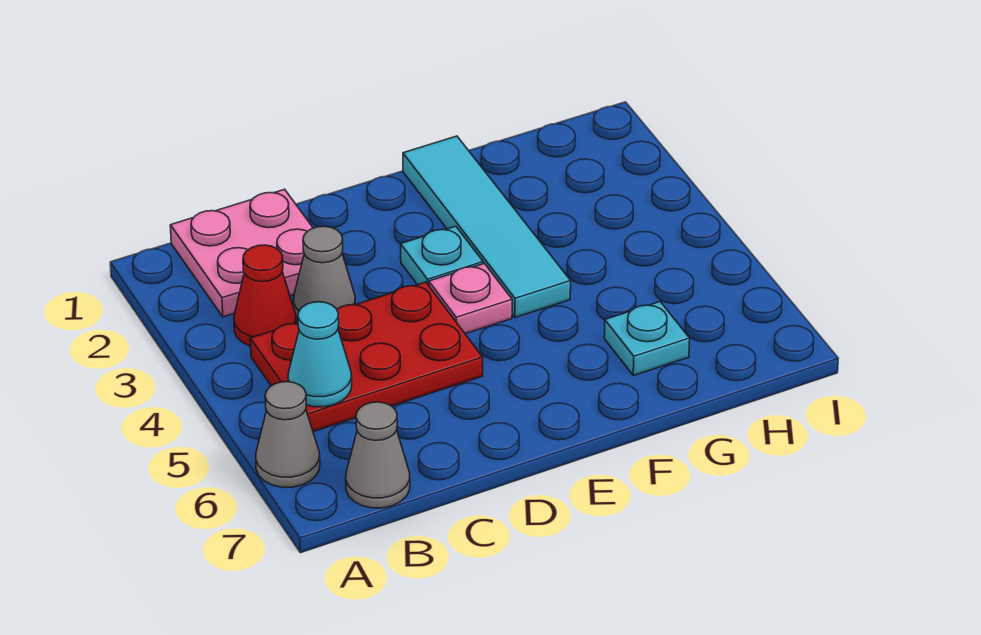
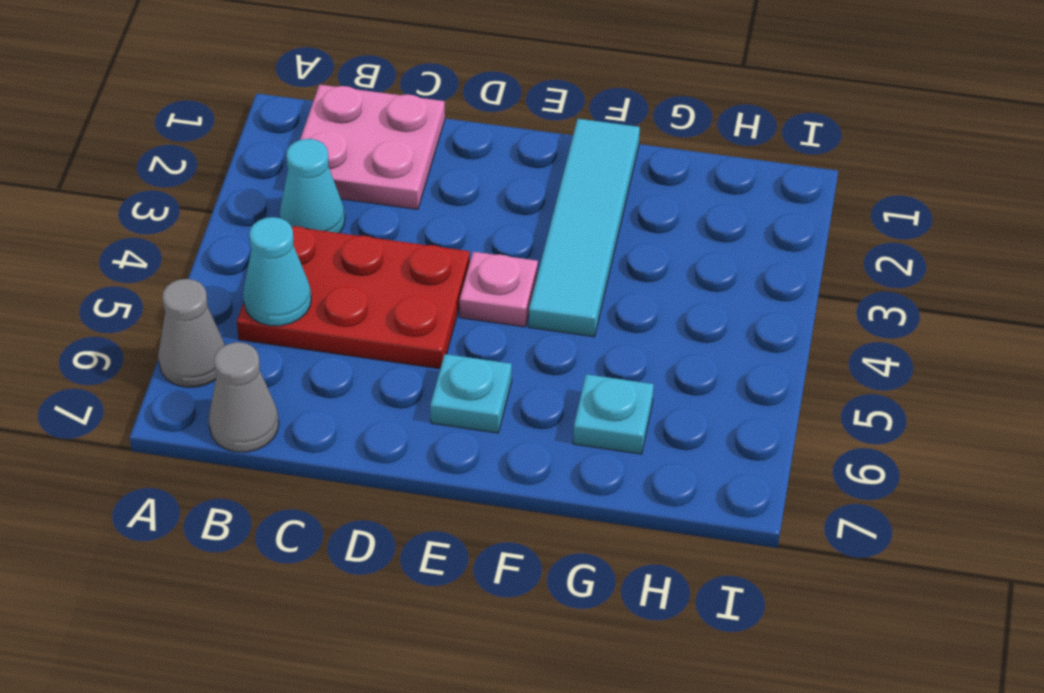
red cone B3 level 1 -> cyan cone B3 level 1
grey cone C3 level 1 -> none
cyan plate E3 level 1 -> cyan plate E6 level 1

